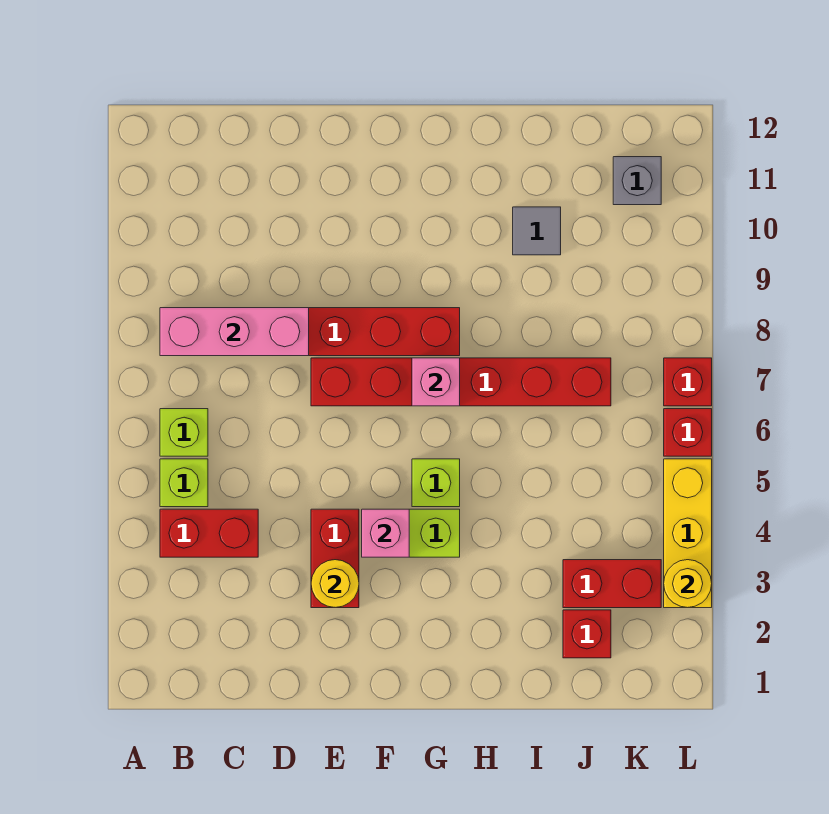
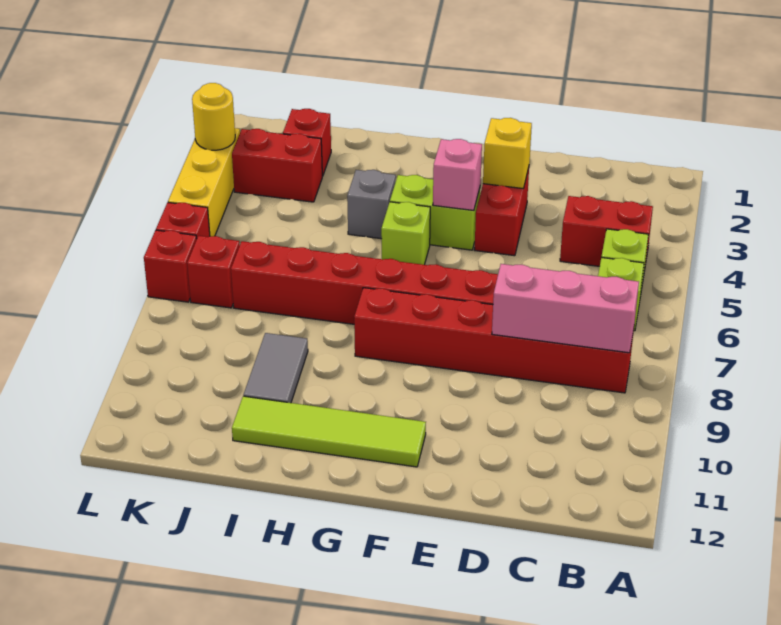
yellow round brick E3 level 2 -> yellow brick E3 level 2
none -> lime tile F11:I11 level 1
pink brick G7 level 2 -> none
grey tile I10 level 1 -> grey tile I9:I10 level 1
none -> red brick K7 level 1
grey brick K11 level 1 -> grey brick H4 level 1

